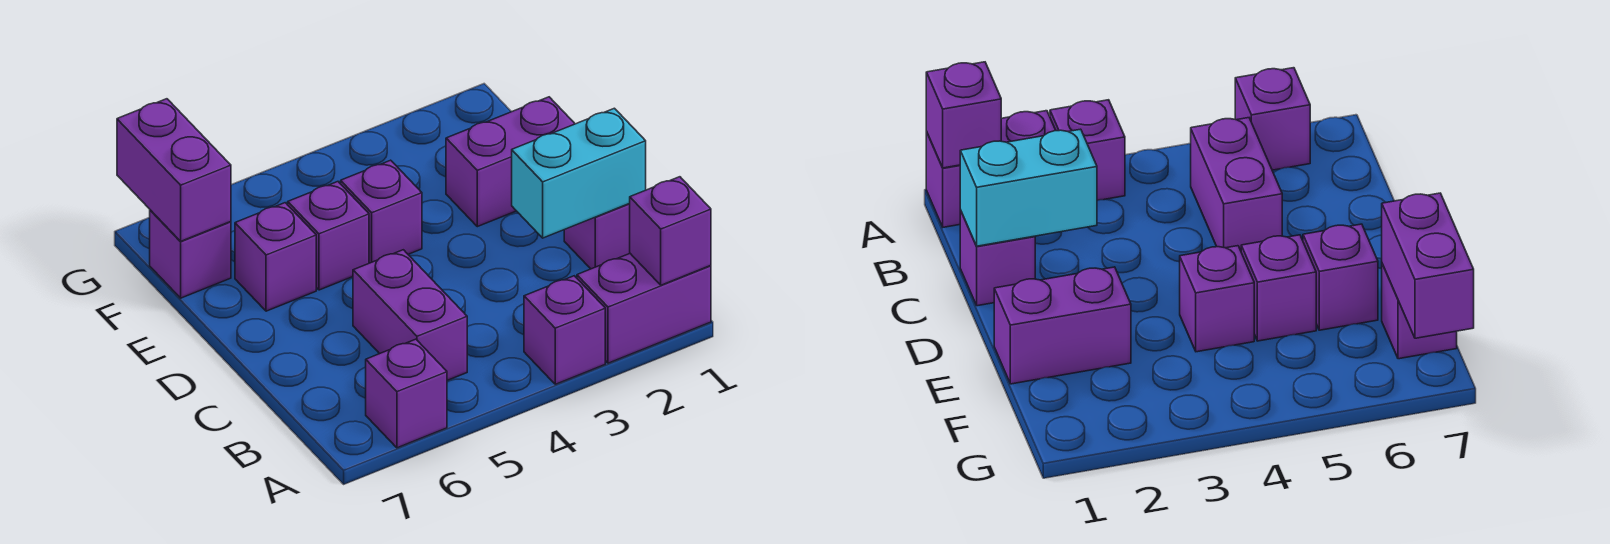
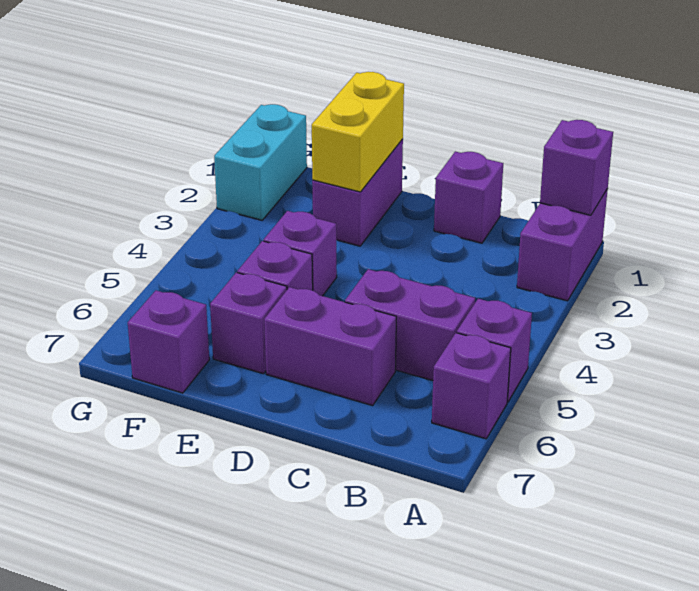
purple brick A3 level 1 -> purple brick A5 level 1
cyan brick C1:C2 level 2 -> cyan brick G1:G2 level 1
none -> yellow brick E1:E2 level 2
purple brick F7:G7 level 2 -> purple brick C6:D6 level 1

